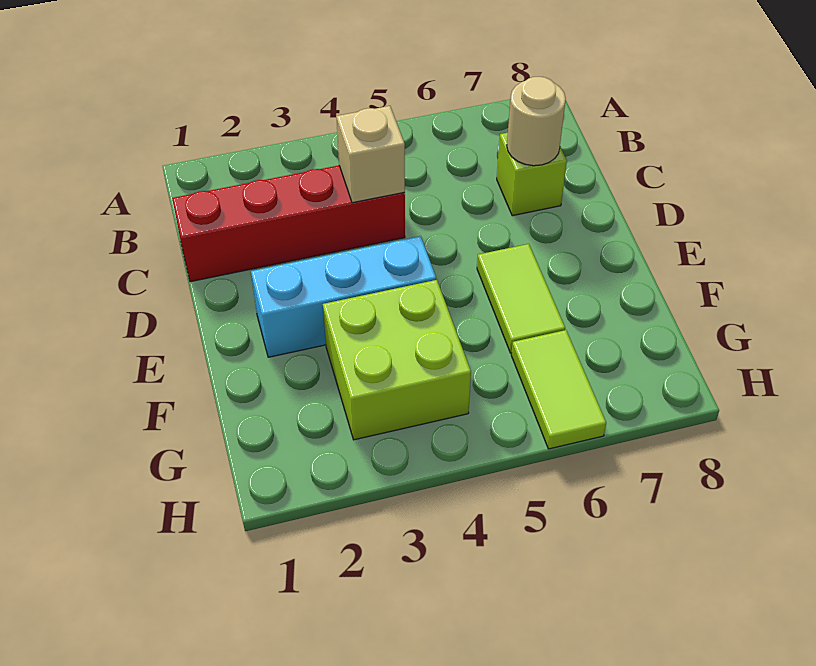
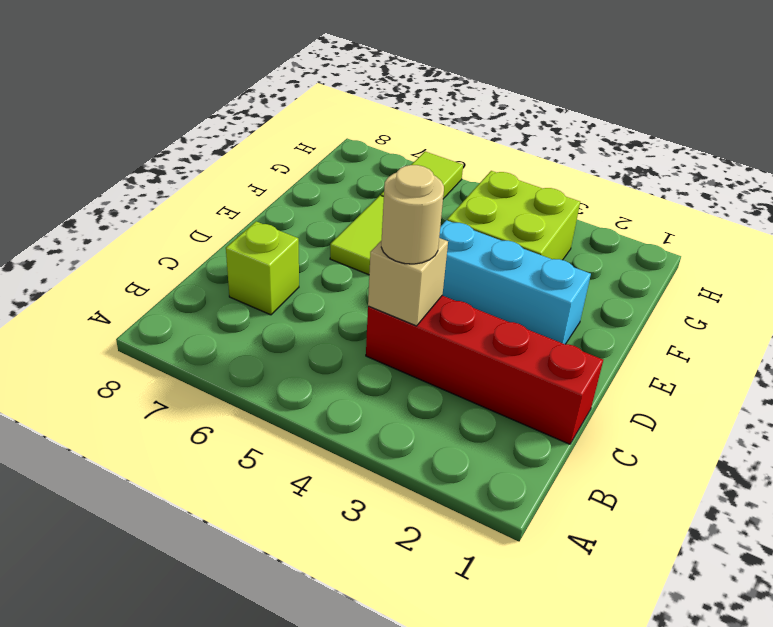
tan round brick C7 level 2 -> tan round brick C4 level 3

